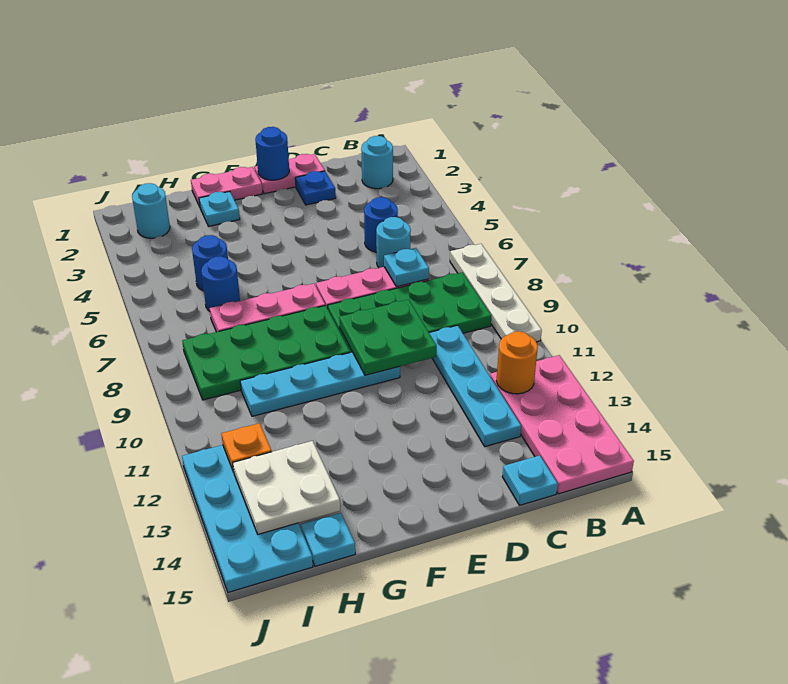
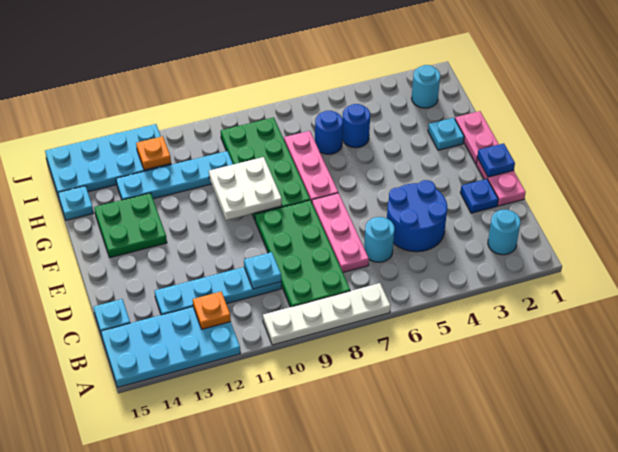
pink plate A12:B15 level 1 -> cyan plate A12:B15 level 1
orange round brick B12 level 2 -> orange plate B12 level 2
blue round brick C5 level 1 -> blue round brick C4:D5 level 1
cyan plate C7 level 2 -> cyan plate C10 level 2
green plate D9:E10 level 2 -> green plate F13:G14 level 1
blue round brick E1 level 2 -> blue plate E1 level 2
cyan plate E10:H10 level 1 -> cyan plate H10:H13 level 1
white plate H13:I14 level 2 -> white plate F9:G10 level 2

